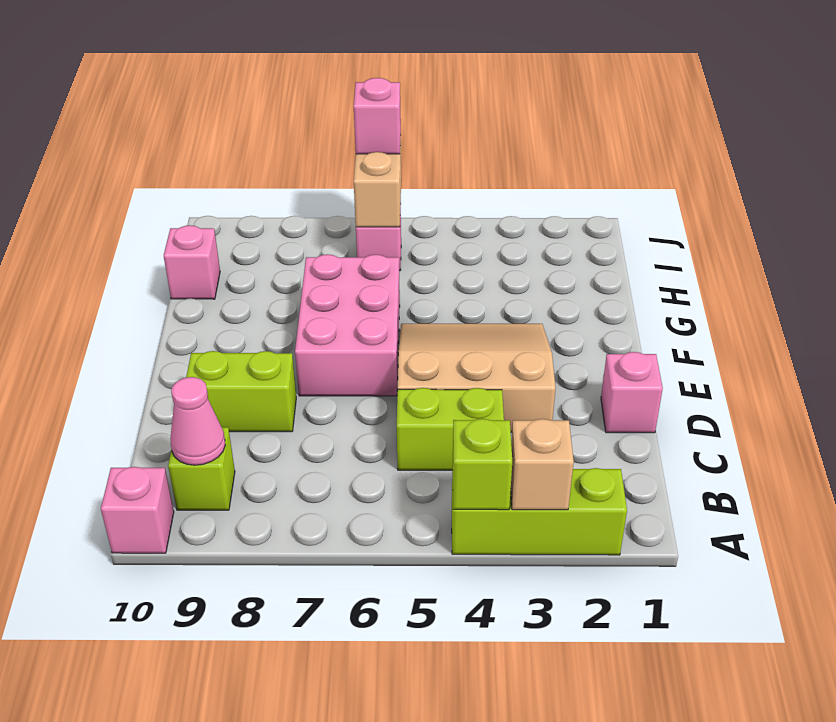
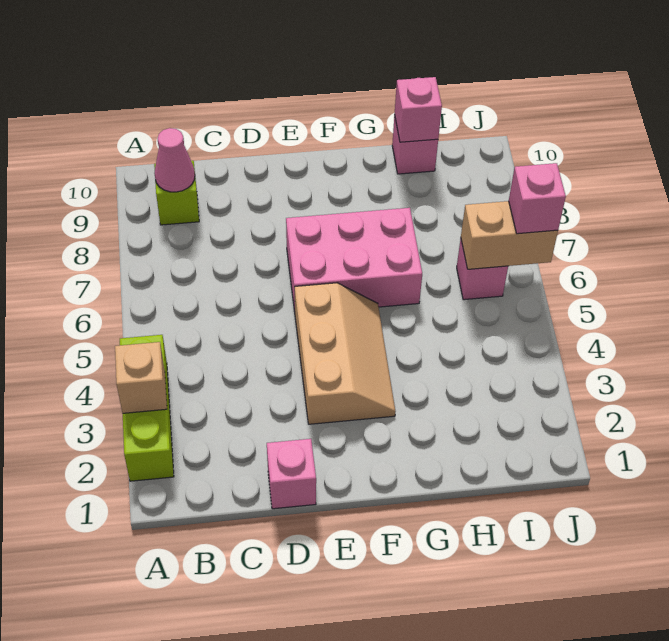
lime brick A4 level 2 -> none
pink brick A10 level 1 -> pink brick H10 level 2
lime brick C4:C5 level 1 -> none
tan slope D3:F5 level 1 top D -> tan slope E3:F5 level 1 top E
lime brick D8:D9 level 1 -> none

